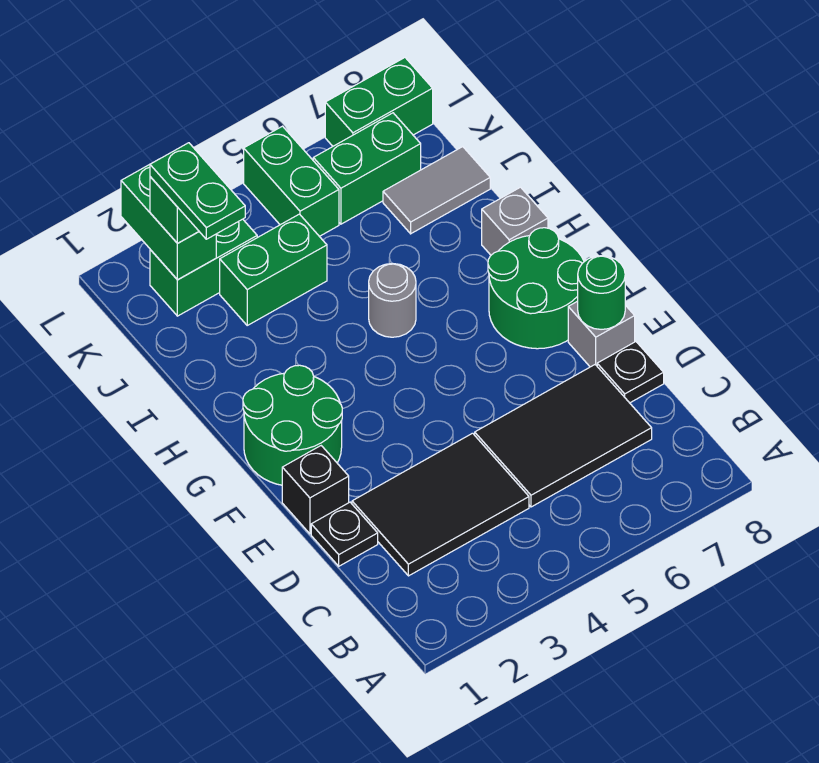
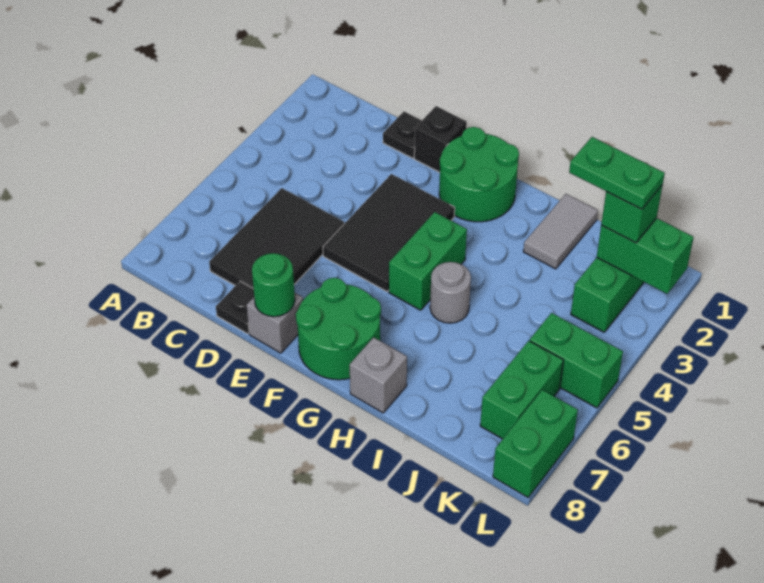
black tile C2:D4 level 1 -> black tile E3:F5 level 1
green brick J3:J4 level 1 -> green brick G4:G5 level 1
grey tile J7:J8 level 1 -> grey tile I1:I2 level 1

